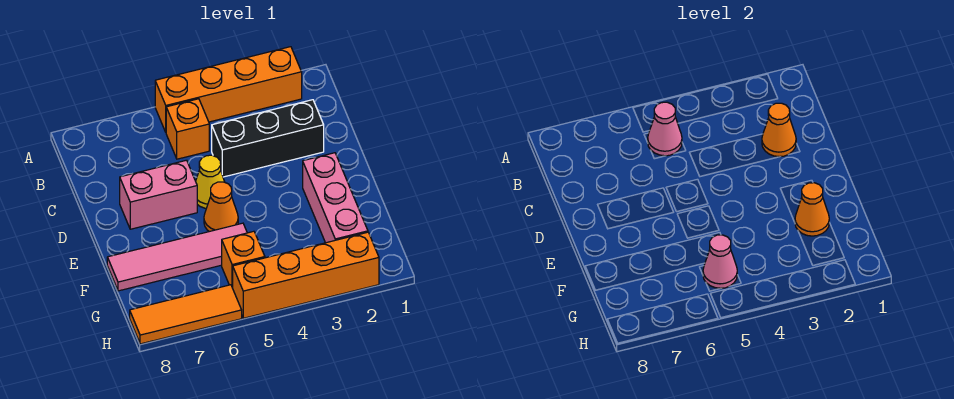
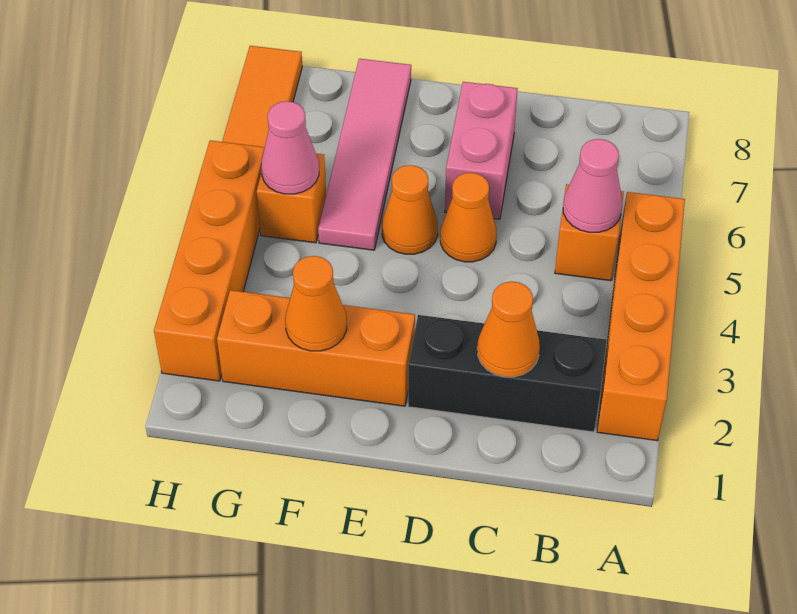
black brick C2:C4 level 1 -> black brick B2:D2 level 1
yellow cone D5 level 1 -> orange cone D5 level 1
pink brick E2:G2 level 1 -> orange brick E2:G2 level 1

